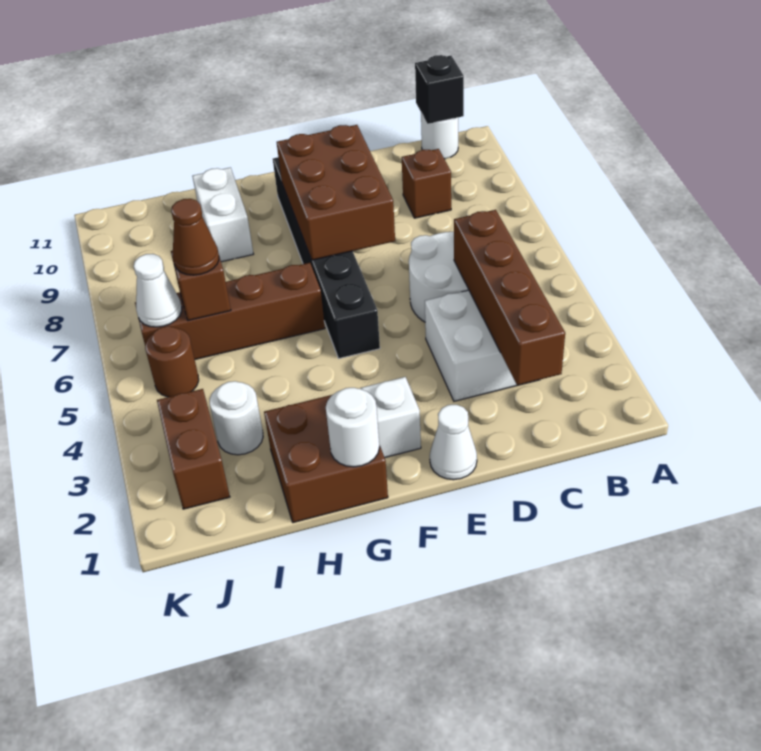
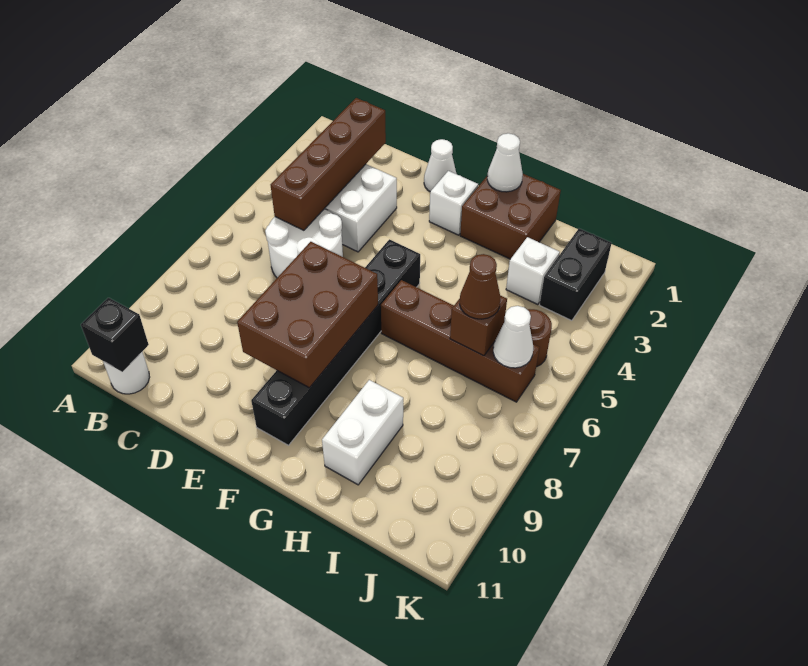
brown brick C9 level 1 -> none
white round brick G1 level 2 -> white cone G1 level 2
white round brick I3 level 1 -> white brick I3 level 1
brown brick J2:J3 level 1 -> black brick J2:J3 level 1

